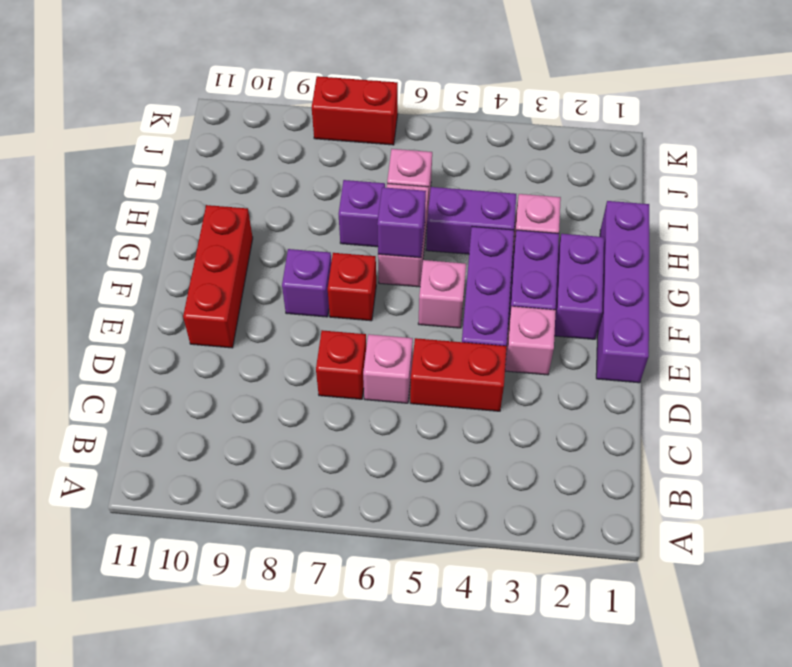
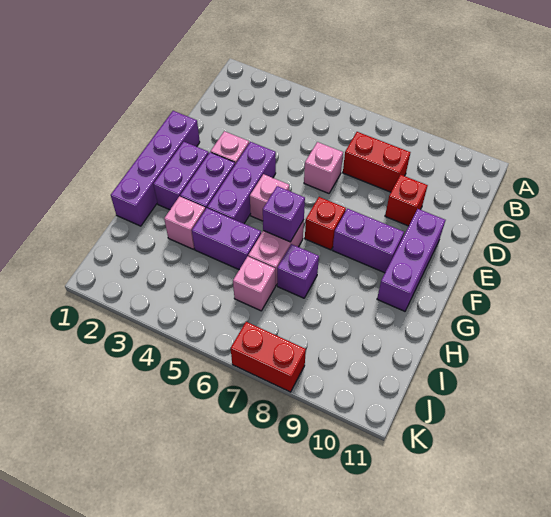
red brick D4:D5 level 1 -> red brick C7:C8 level 1
red brick D7 level 1 -> red brick D9 level 1
red brick E10:G10 level 1 -> purple brick E10:G10 level 1
purple brick F8 level 1 -> purple brick F8:F9 level 1

